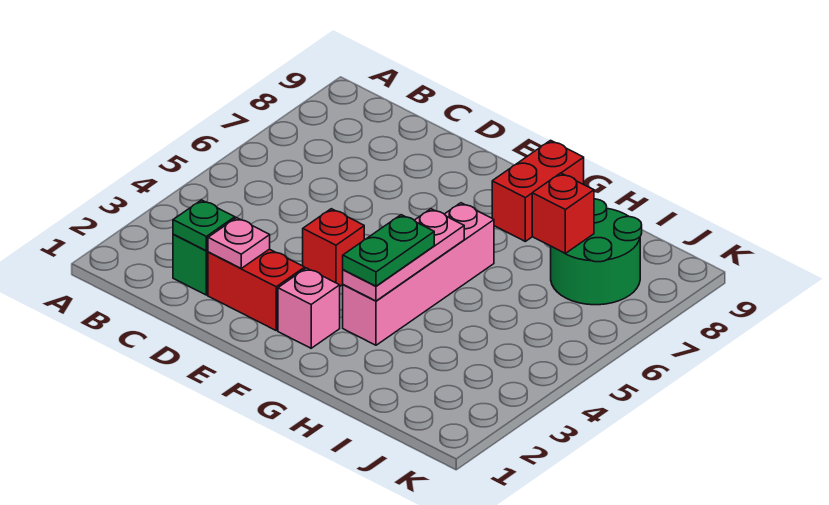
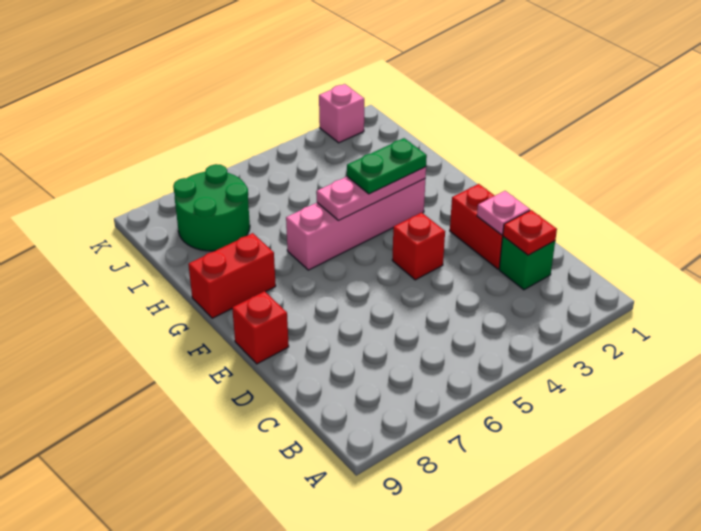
green plate C2 level 2 -> red plate C2 level 2
pink brick F2 level 1 -> pink brick K2 level 1
red brick I7 level 2 -> red brick E9 level 1

